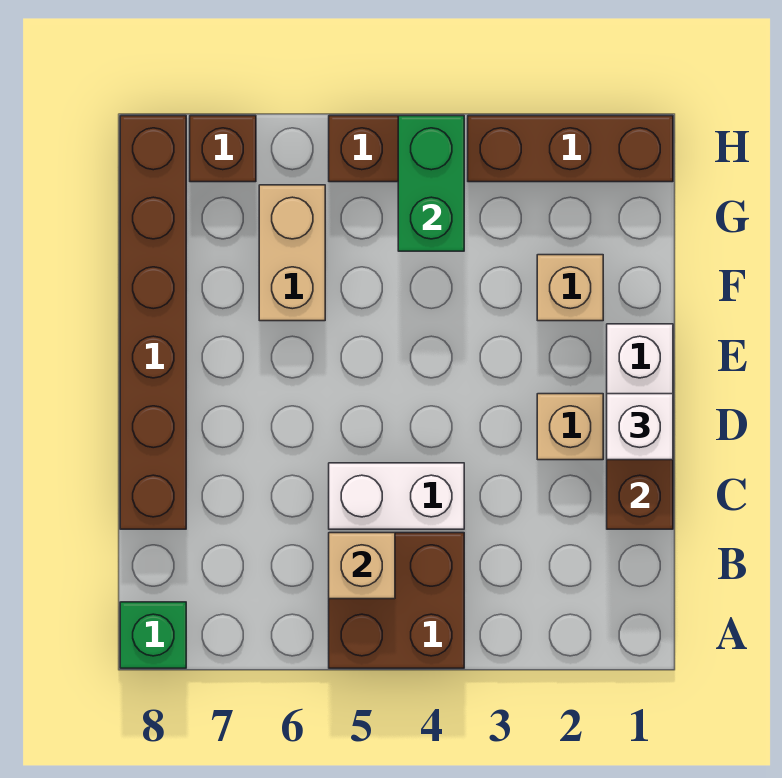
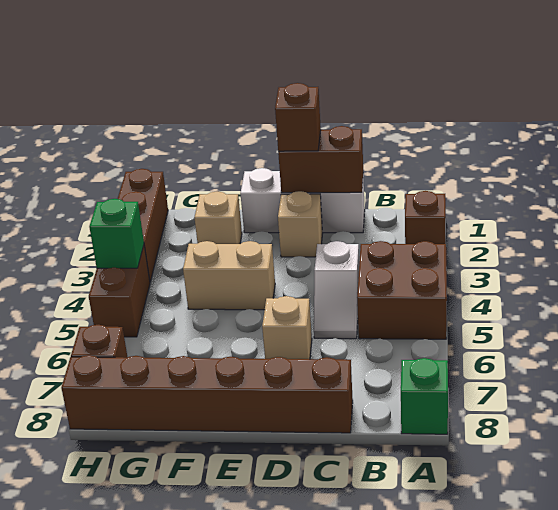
none -> brown brick A2 level 1
tan brick B5 level 2 -> tan brick D6 level 1
white brick C4:C5 level 1 -> white slope C4:C5 level 1 top 4
white brick D1 level 3 -> brown brick D1 level 3
tan brick F6:G6 level 1 -> tan brick E4:F4 level 1
green brick G4:H4 level 2 -> green brick H4 level 2

